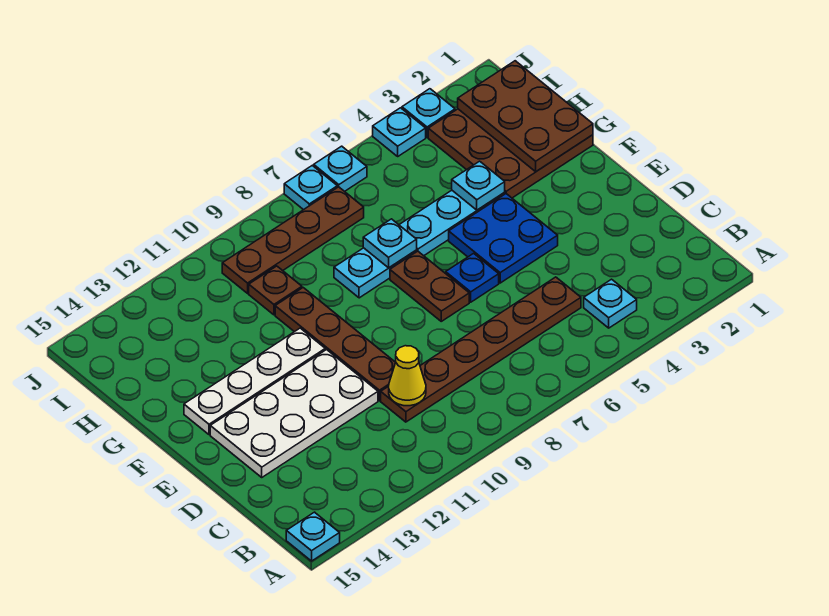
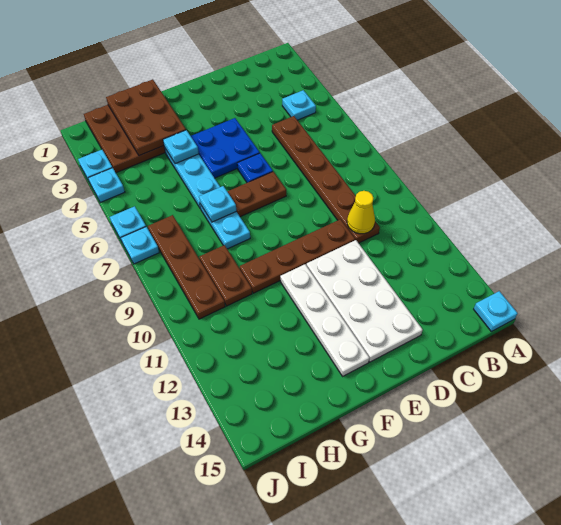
brown plate G1:I2 level 2 -> brown plate G1:H3 level 2
brown plate H10 level 1 -> brown plate H9:H10 level 1

